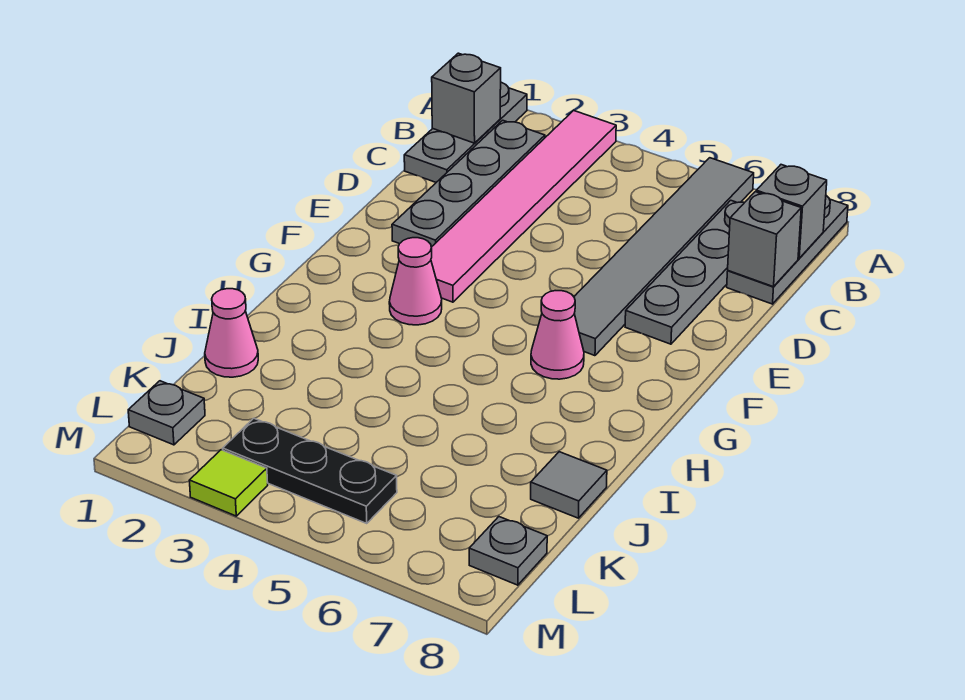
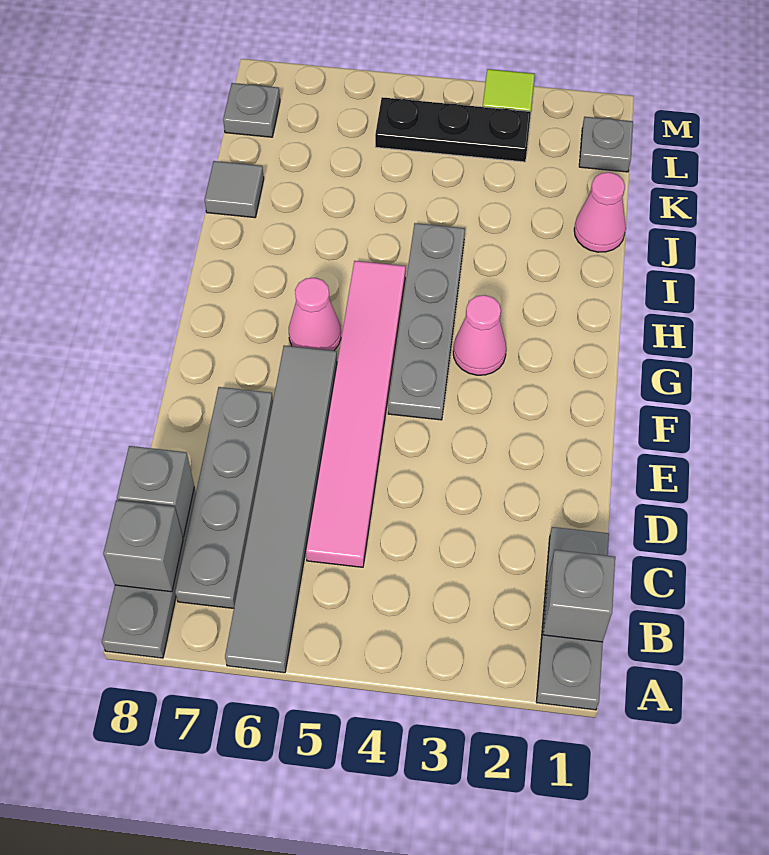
pink tile A3:F3 level 1 -> pink tile C5:H5 level 1
grey plate B2:E2 level 1 -> grey plate F4:I4 level 1

